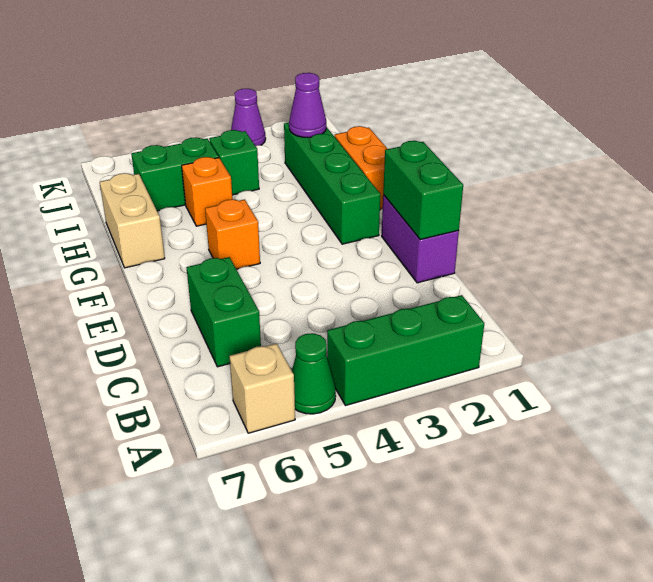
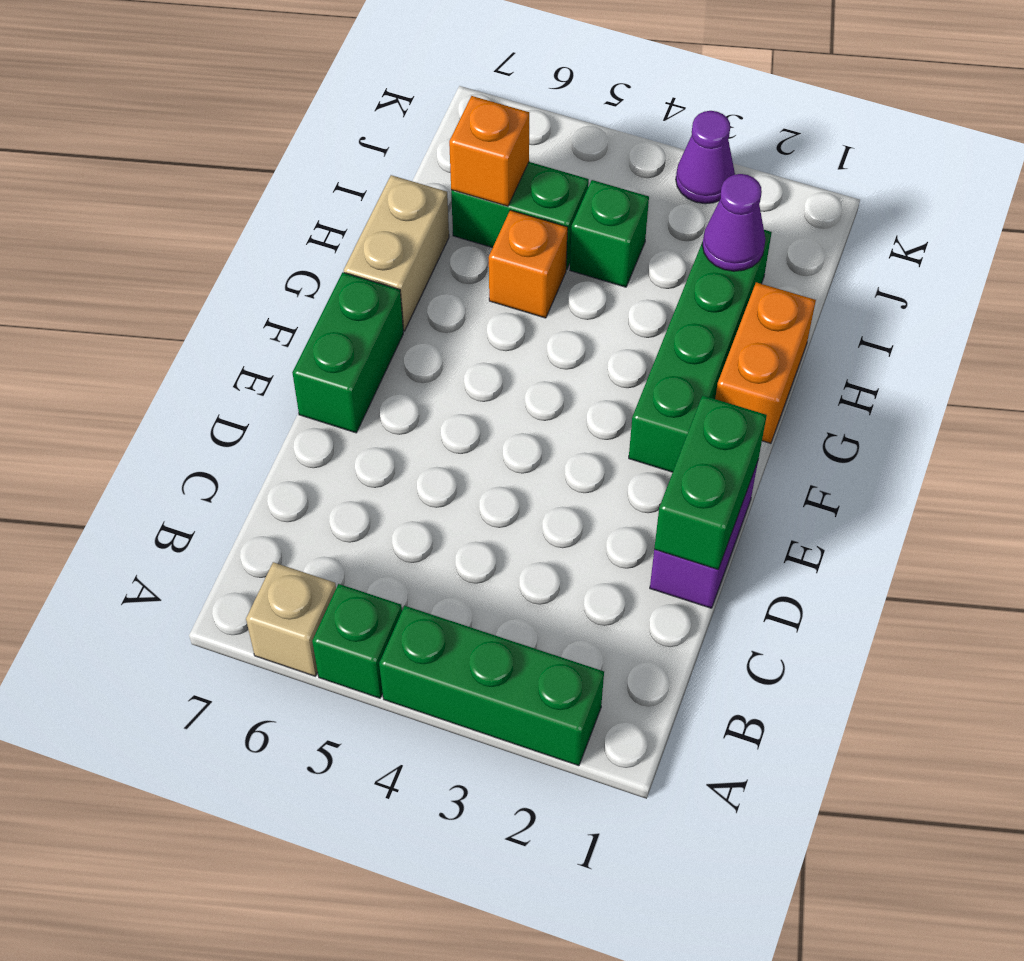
green cone A5 level 1 -> green brick A5 level 1
green brick C6:D6 level 1 -> green brick E7:F7 level 1
orange brick F5 level 1 -> orange brick I6 level 2

